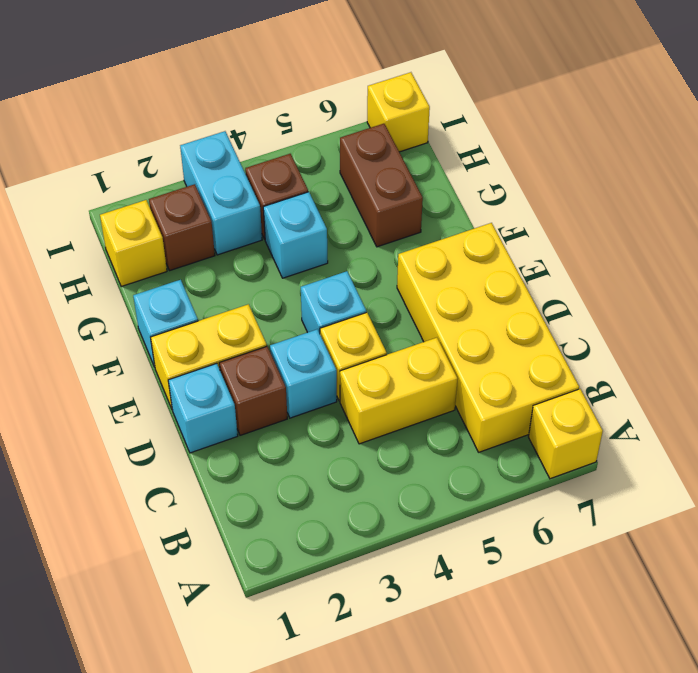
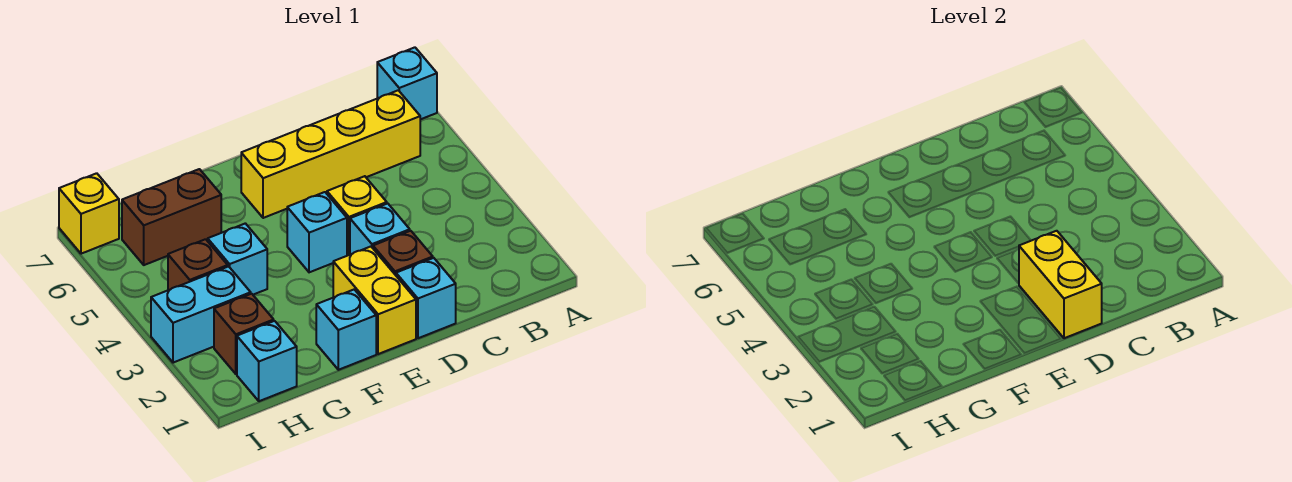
yellow brick A7 level 1 -> cyan brick A7 level 1
yellow brick B6:E7 level 1 -> yellow brick B6:E6 level 1
yellow brick C4:C5 level 1 -> yellow brick D1:D2 level 2
yellow brick H1 level 1 -> cyan brick H1 level 1

